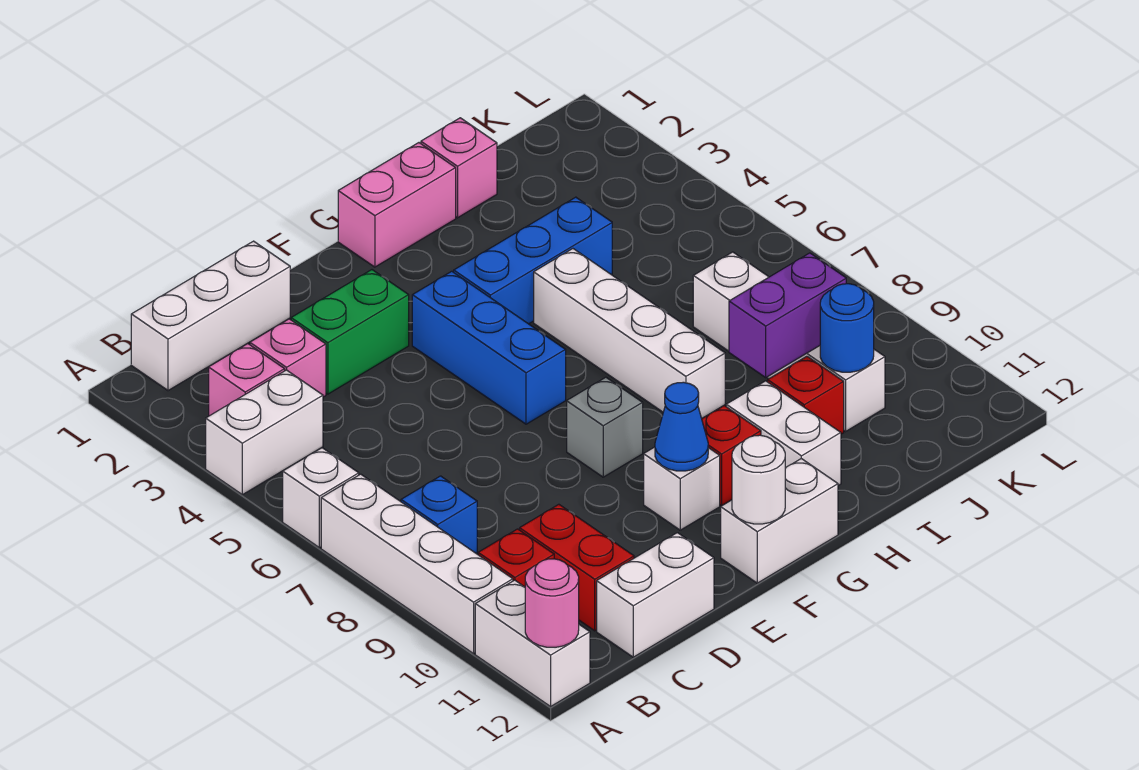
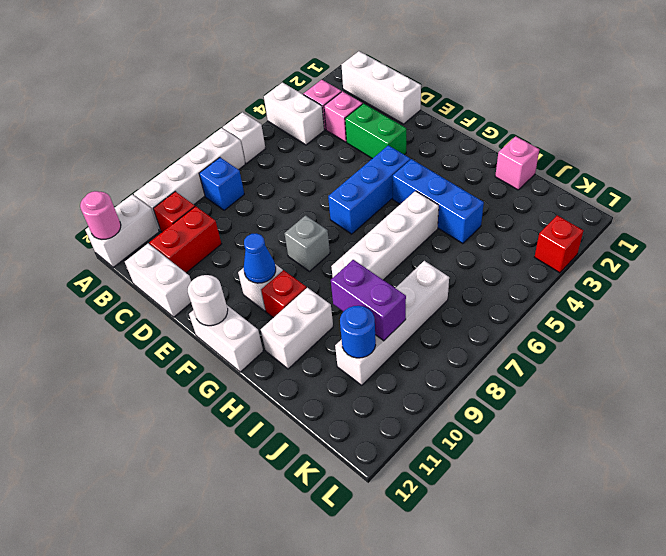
pink brick G1:H1 level 1 -> none
red brick I10 level 1 -> red brick L3 level 1

